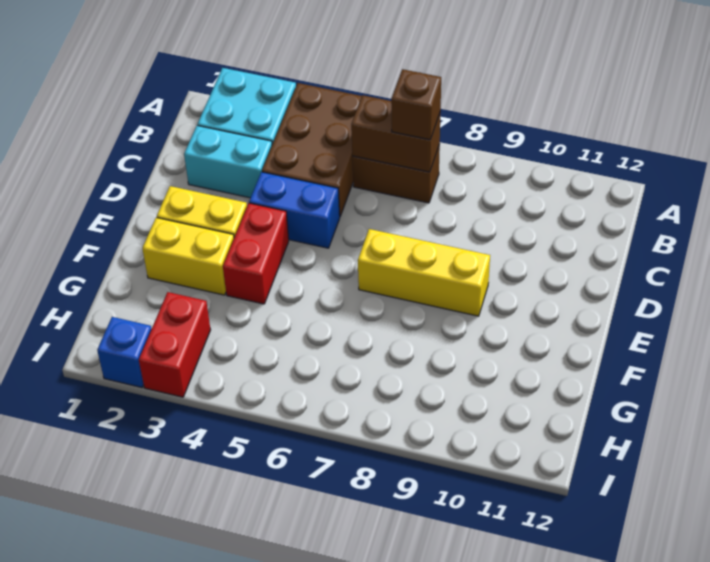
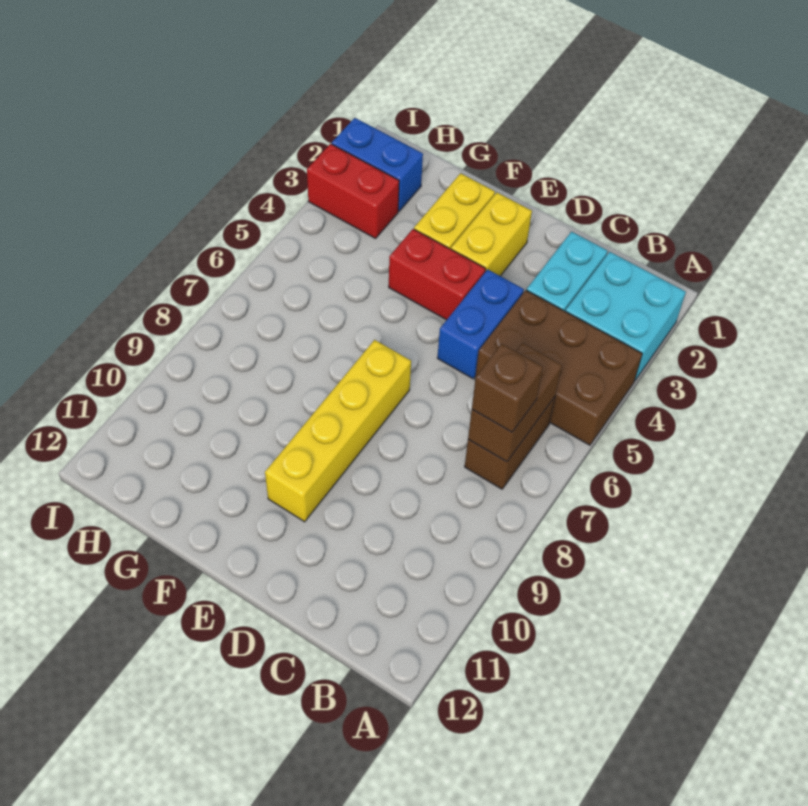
yellow brick E7:E9 level 1 -> yellow brick E7:E10 level 1
blue brick I2 level 1 -> blue brick H2:I2 level 1

